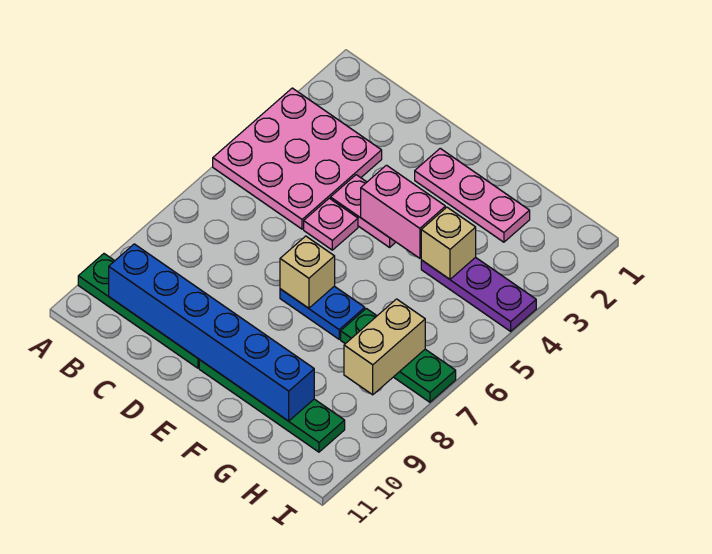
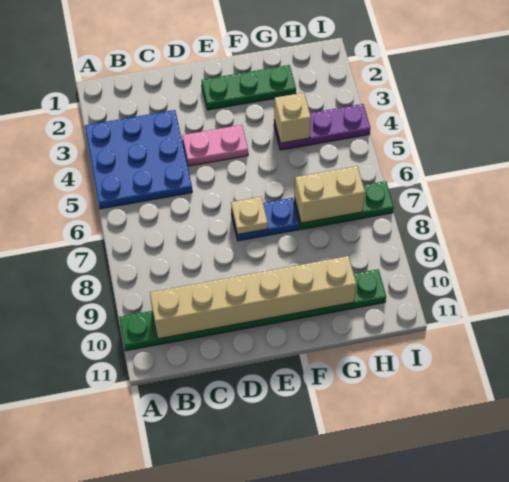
pink plate A3:C5 level 1 -> blue plate A3:C5 level 1
blue brick B10:G10 level 2 -> tan brick B10:G10 level 2
pink plate D5 level 1 -> none
pink plate E2:G2 level 1 -> green plate E2:G2 level 1
pink brick E4:F4 level 2 -> none
tan brick E7 level 2 -> tan plate E7 level 2
tan brick H7:H8 level 2 -> tan brick G7:H7 level 2

